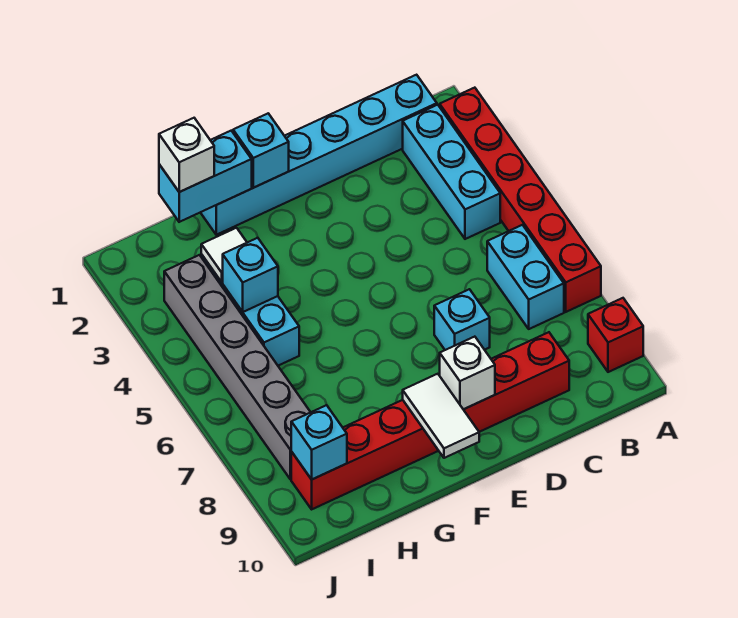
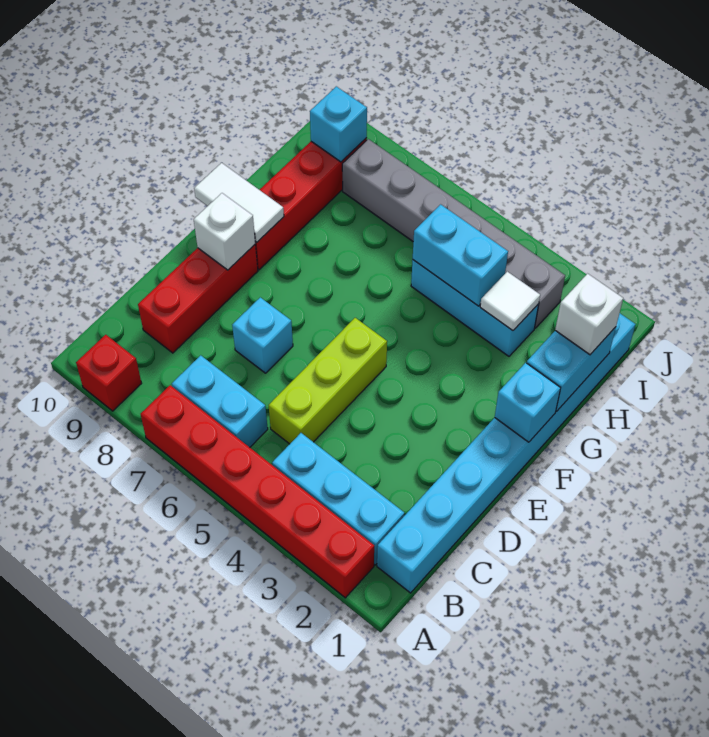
cyan brick B1:G1 level 1 -> cyan brick B1:I1 level 1
none -> lime brick C5:E5 level 1
cyan brick H4 level 2 -> cyan brick H4:H5 level 2

